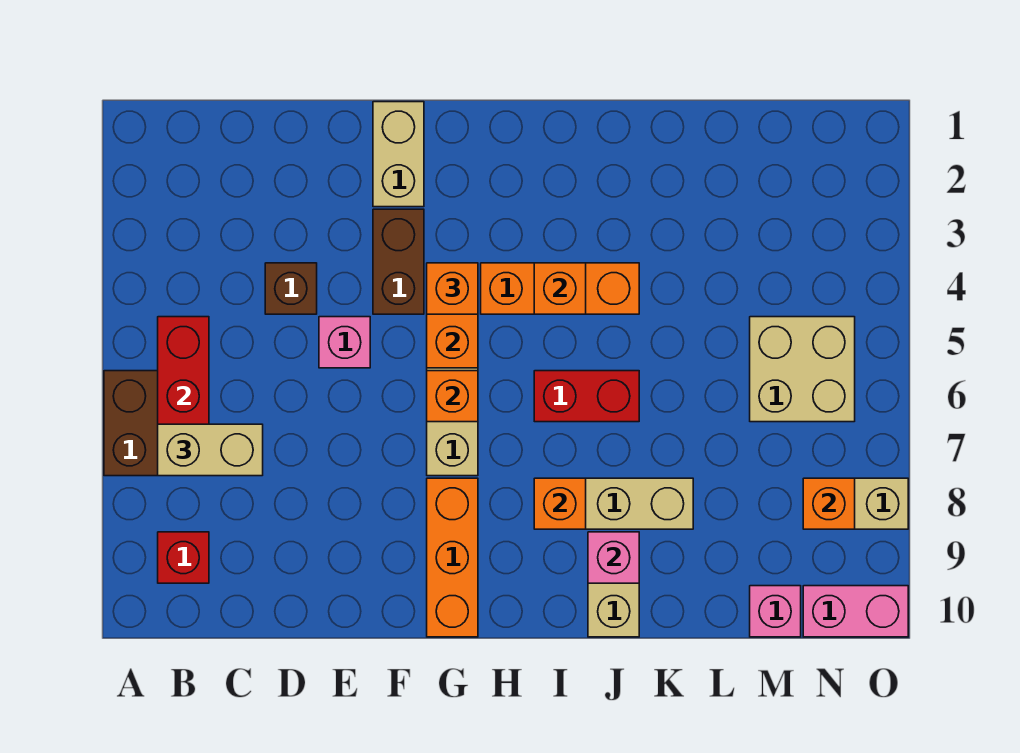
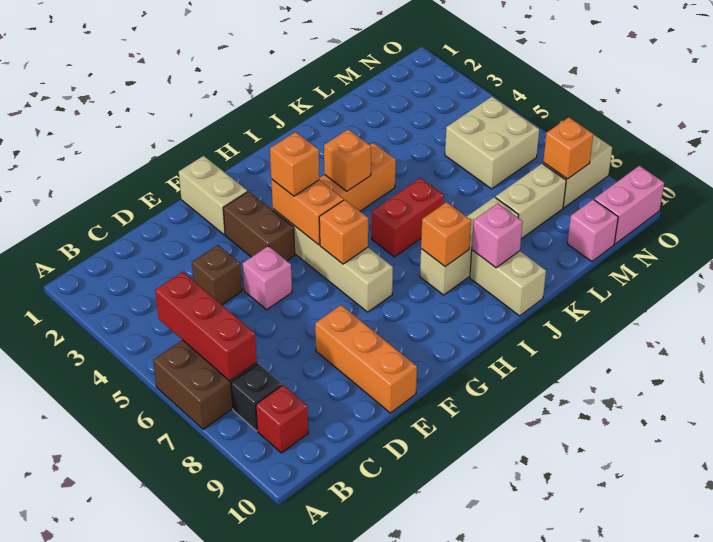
tan brick B7:C7 level 3 -> tan brick L8:M8 level 1
none -> black brick B8 level 1
orange brick G8:G10 level 1 -> orange brick E8:E10 level 1

